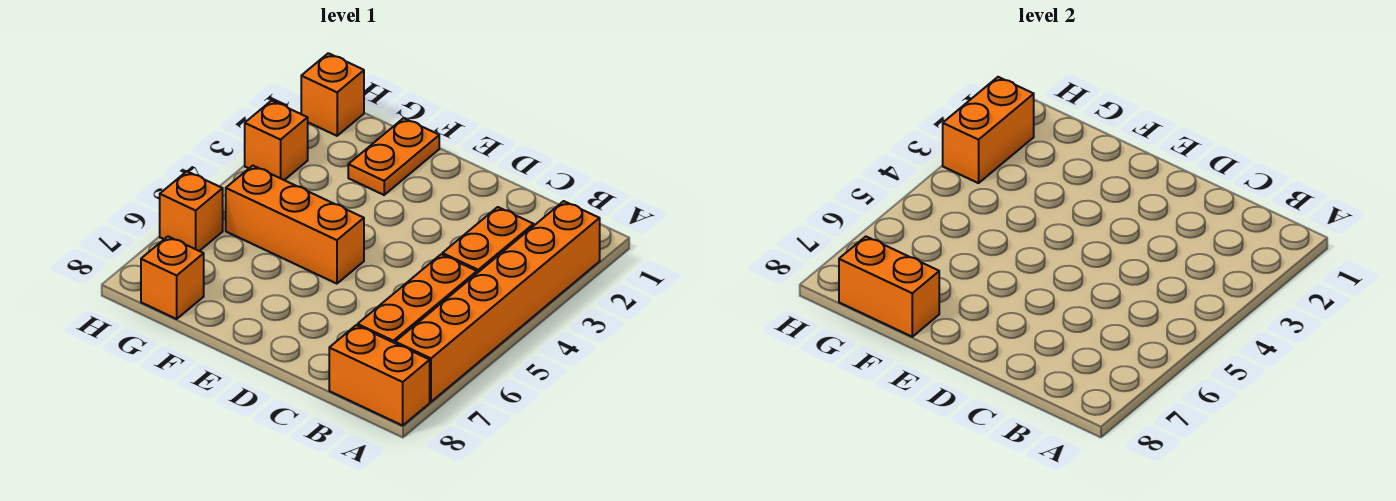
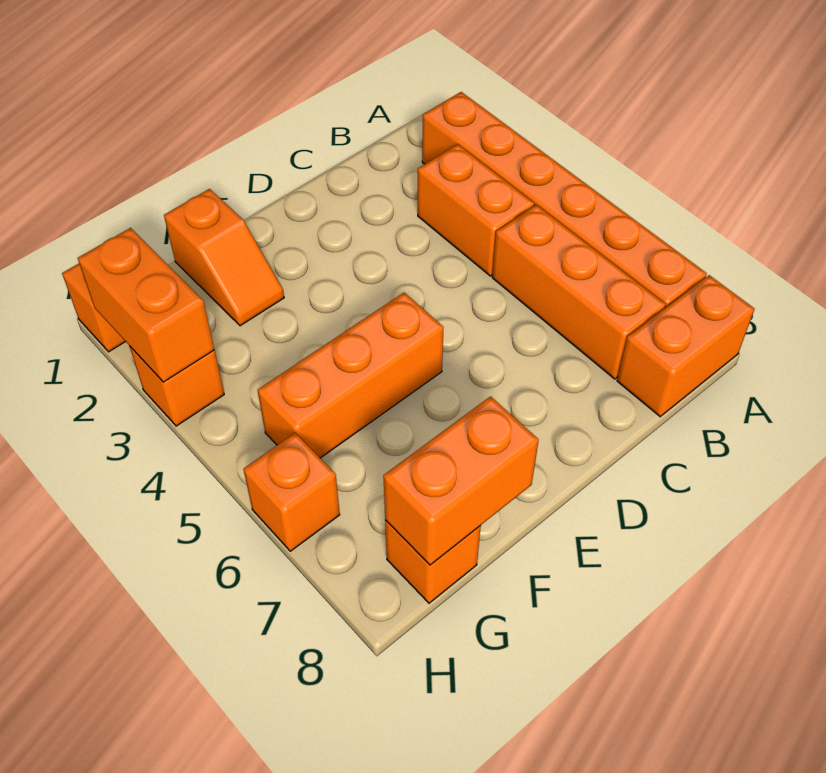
orange plate F1:F2 level 1 -> orange slope F1:F2 level 1 top 1

